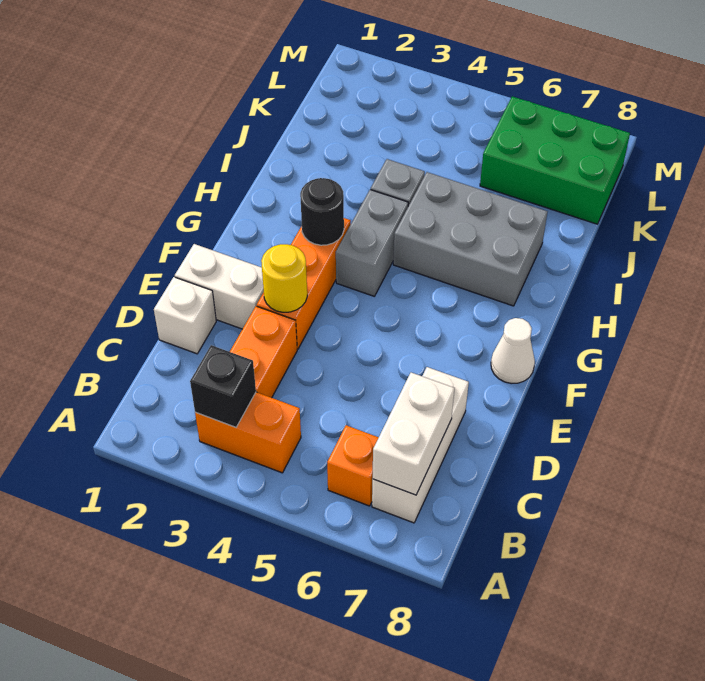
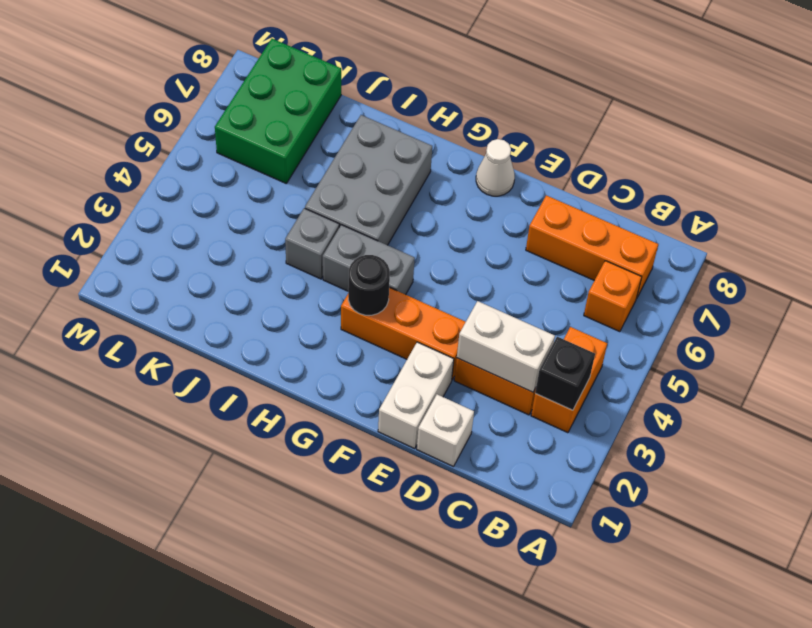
white brick B7:D7 level 1 -> orange brick B7:D7 level 1
white brick B7:C7 level 2 -> white brick C3:D3 level 2
yellow round brick E3 level 2 -> none

